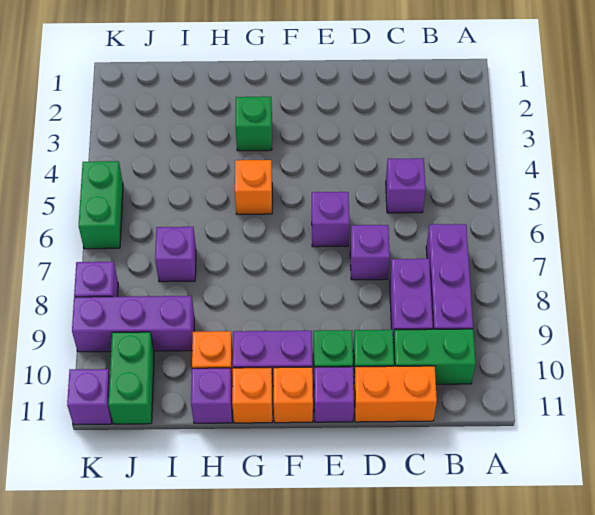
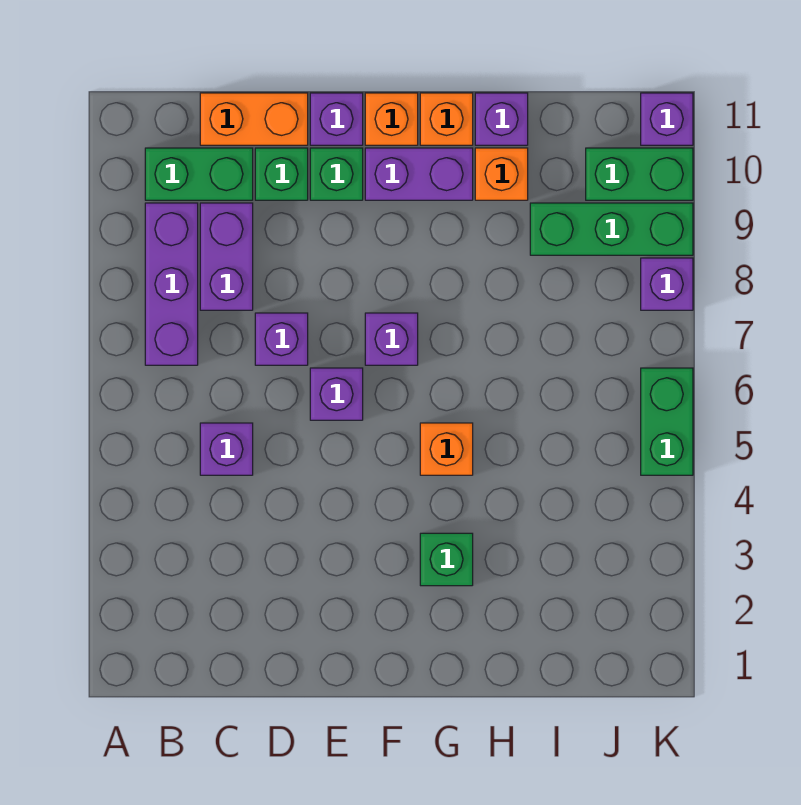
purple brick I7 level 1 -> purple brick F7 level 1
purple brick I9:K9 level 1 -> green brick I9:K9 level 1
green brick J10:J11 level 1 -> green brick J10:K10 level 1

